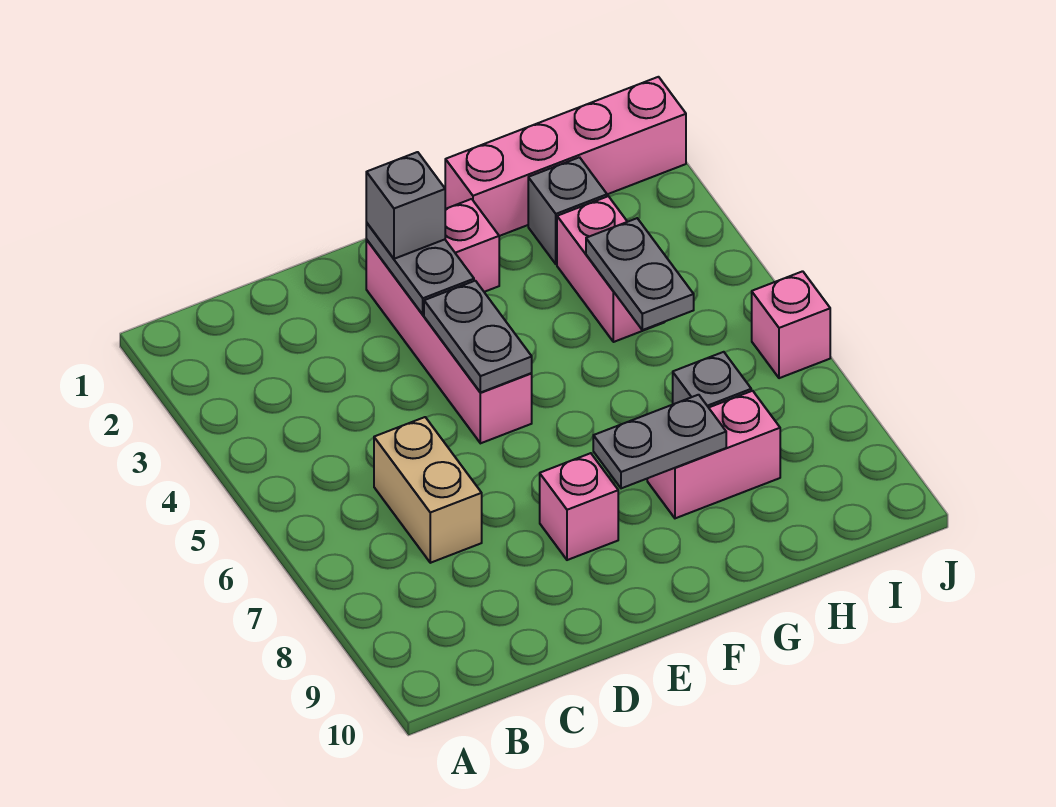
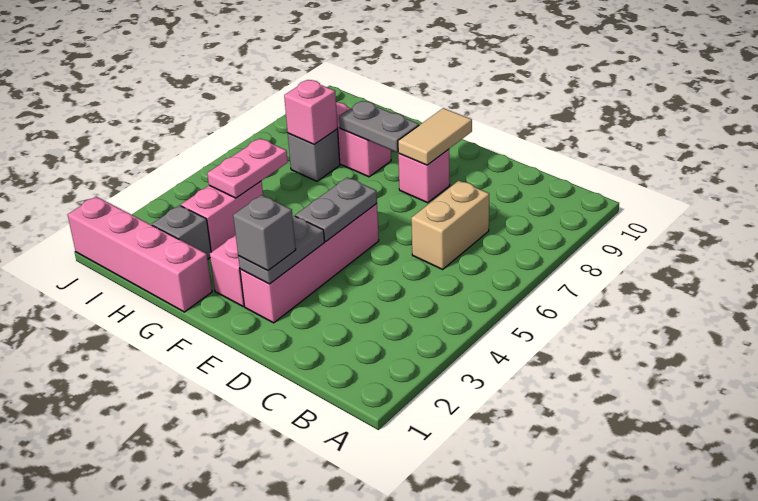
none -> tan tile E8:E9 level 2
grey plate H4:H5 level 2 -> pink plate H4:H5 level 2
pink brick J6 level 1 -> pink brick H7 level 2

